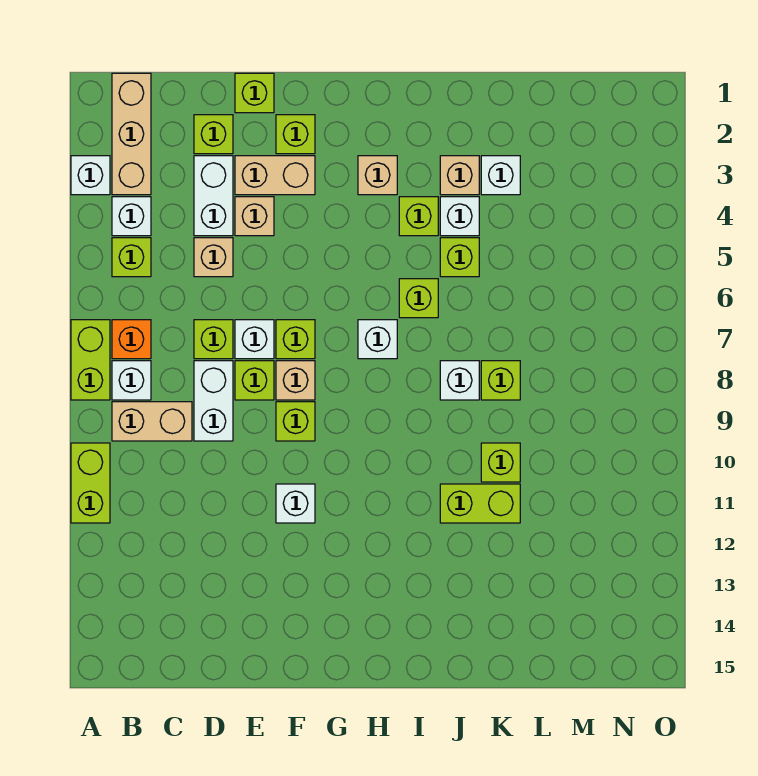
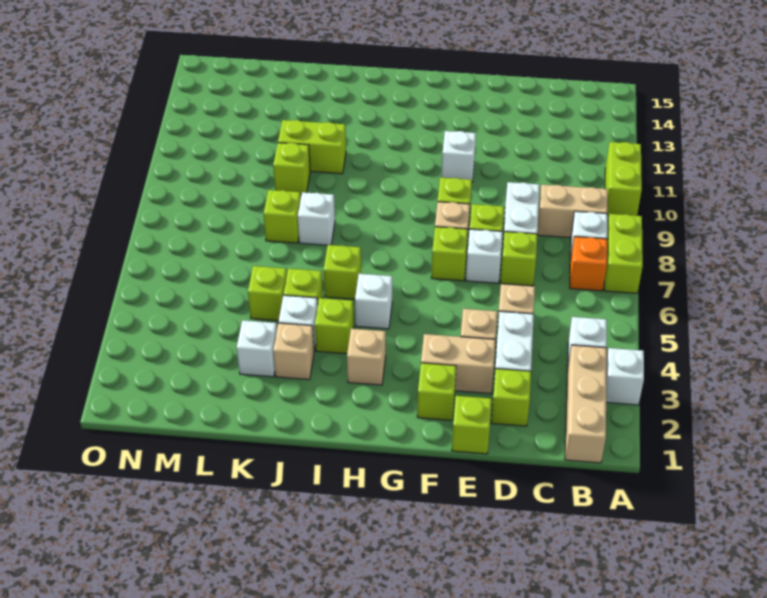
lime brick B5 level 1 -> lime brick K5 level 1
white brick H7 level 1 -> white brick H5 level 1

